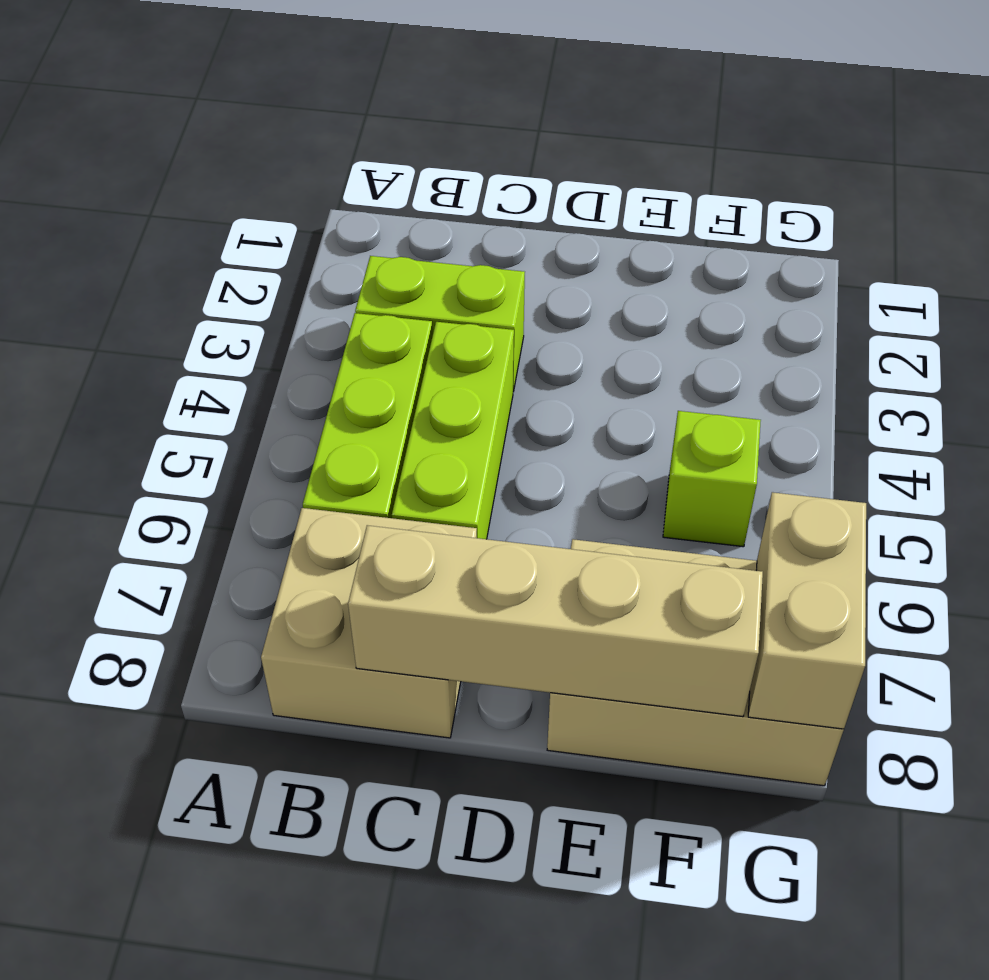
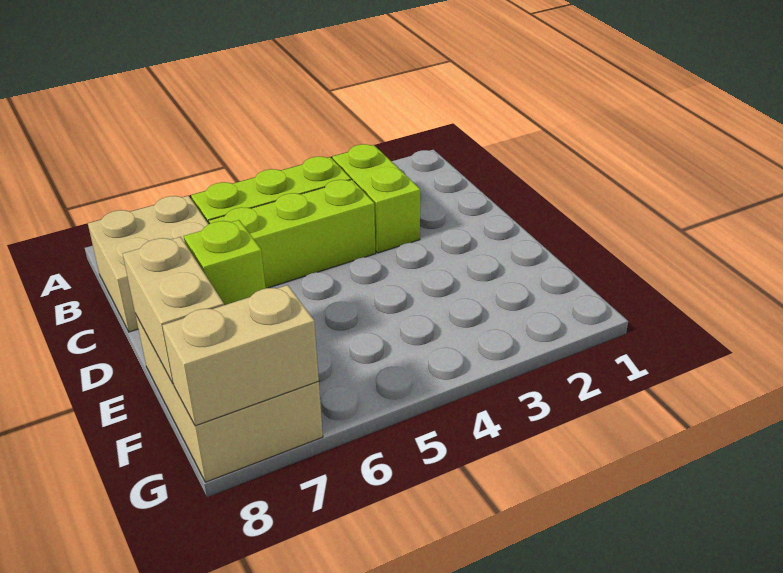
tan brick C8:F8 level 2 -> tan brick E8:F8 level 2
lime brick F5 level 1 -> lime brick E7 level 2

